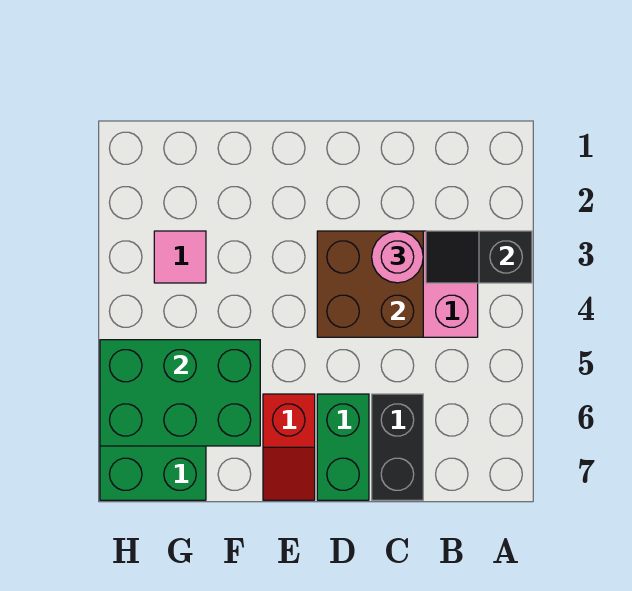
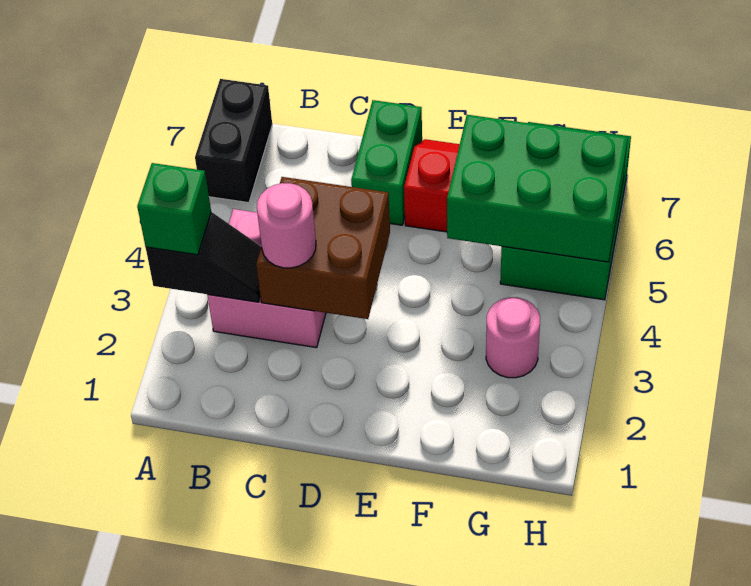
none -> green brick A3 level 3
black brick C6:C7 level 1 -> black brick A6:A7 level 1
pink tile G3 level 1 -> pink round brick G3 level 1

